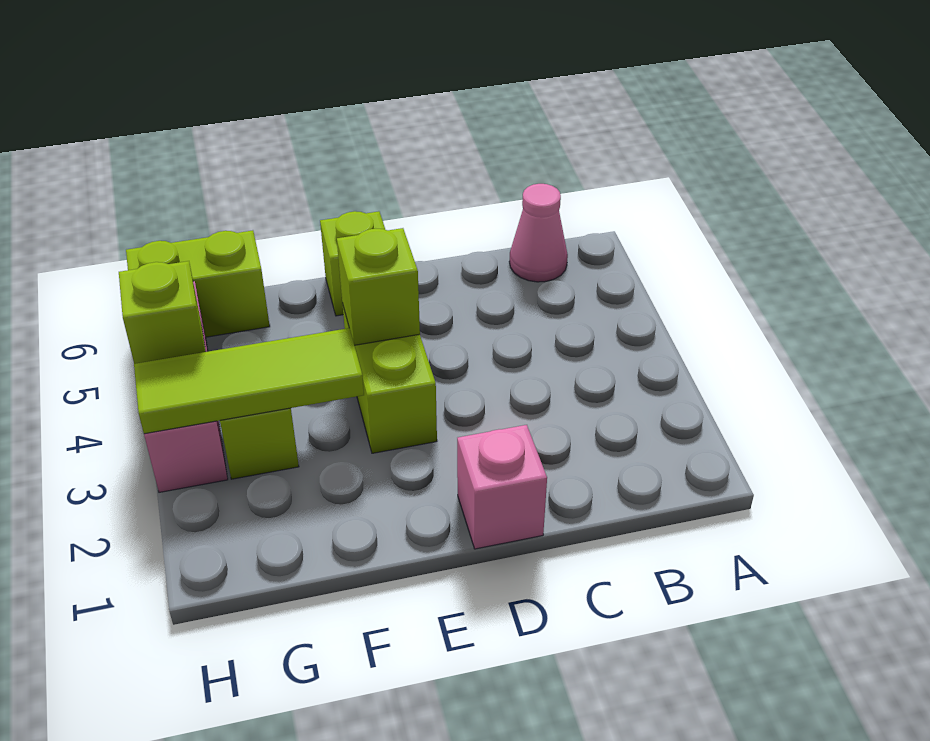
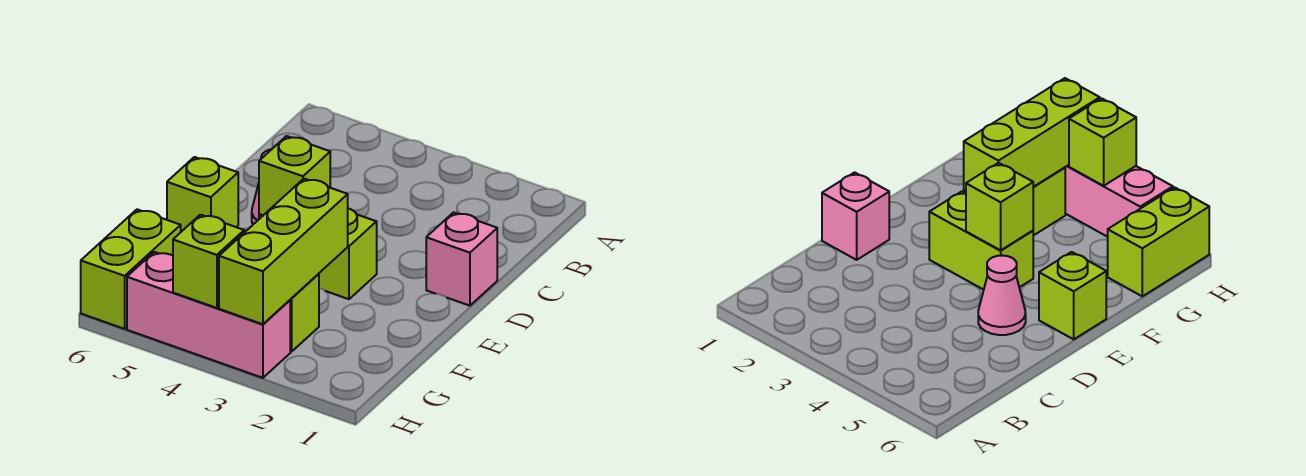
pink cone B6 level 1 -> pink cone D5 level 1
lime tile F3:H3 level 2 -> lime brick F3:H3 level 2

